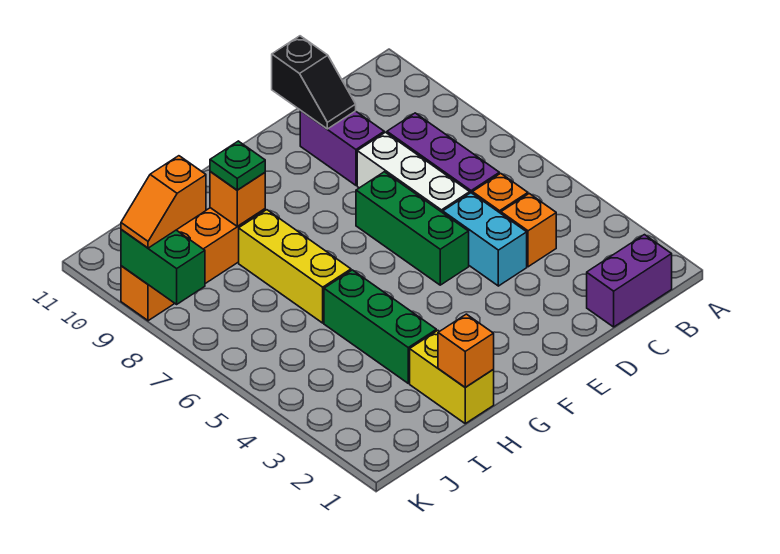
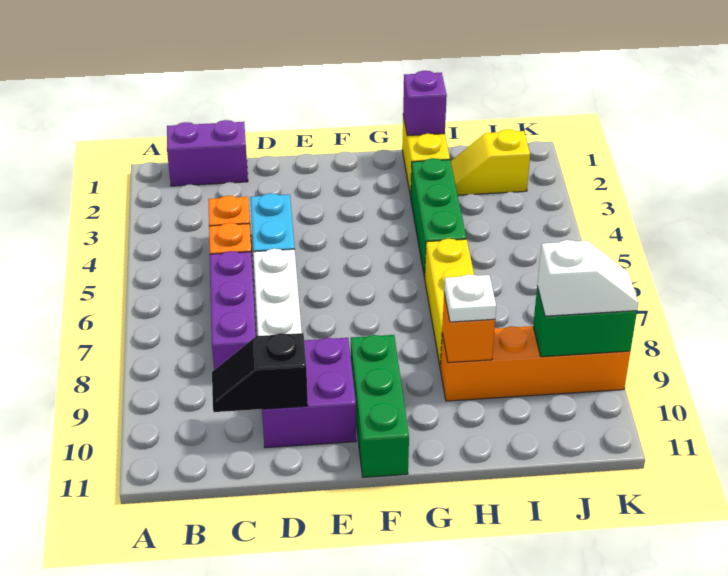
purple brick D9:D10 level 1 -> purple brick D9:E10 level 1
black slope D10:D11 level 2 top 11 -> black slope C10:D10 level 2 top D
green brick E5:E7 level 1 -> green brick F9:F11 level 1
orange brick H1 level 2 -> purple brick H1 level 2
green plate H9 level 3 -> white plate H9 level 3
none -> yellow slope I2:J2 level 1 top J
orange slope J9:K9 level 3 top J -> white slope J9:K9 level 3 top J
green brick K8:K9 level 2 -> green brick J9:K9 level 2

